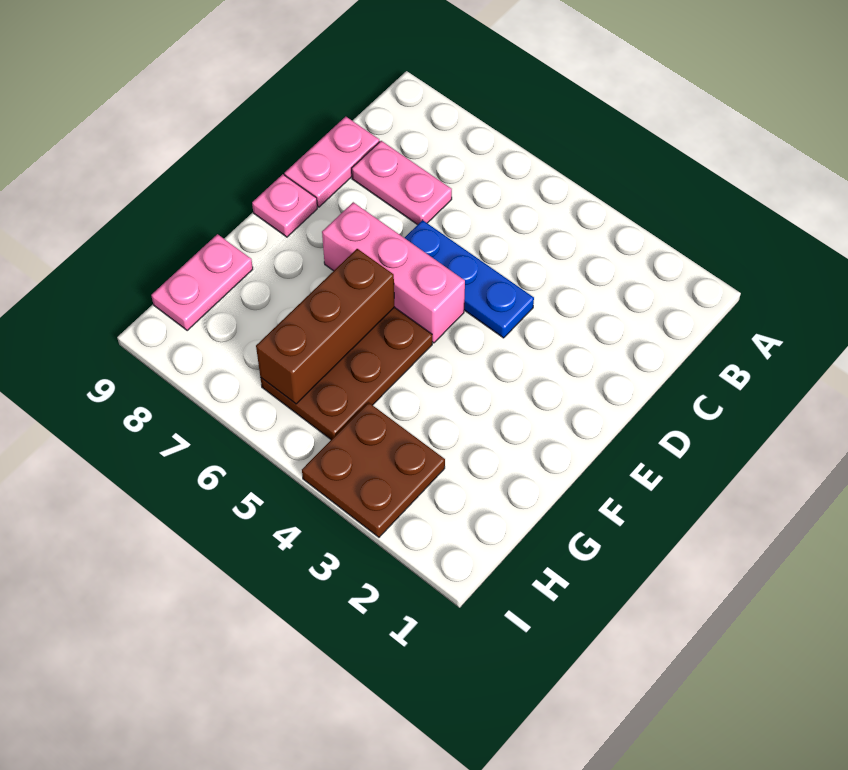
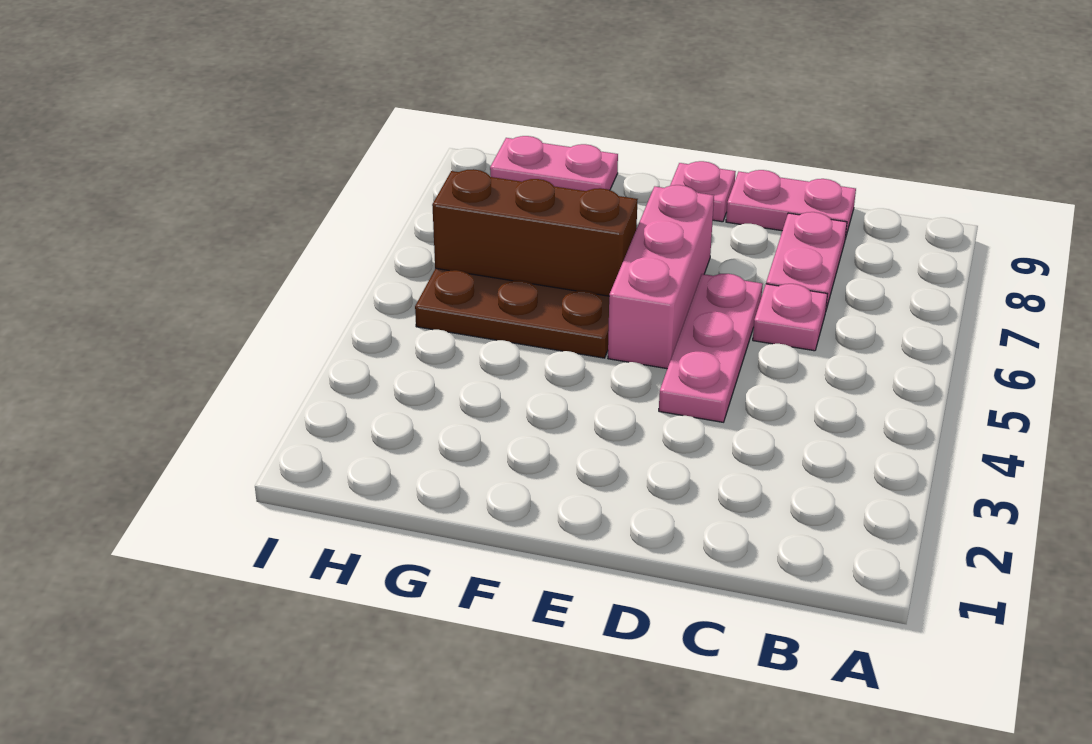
none -> pink plate C6 level 1
blue plate D4:D6 level 1 -> pink plate D4:D6 level 1
brown plate H3:I4 level 1 -> none

